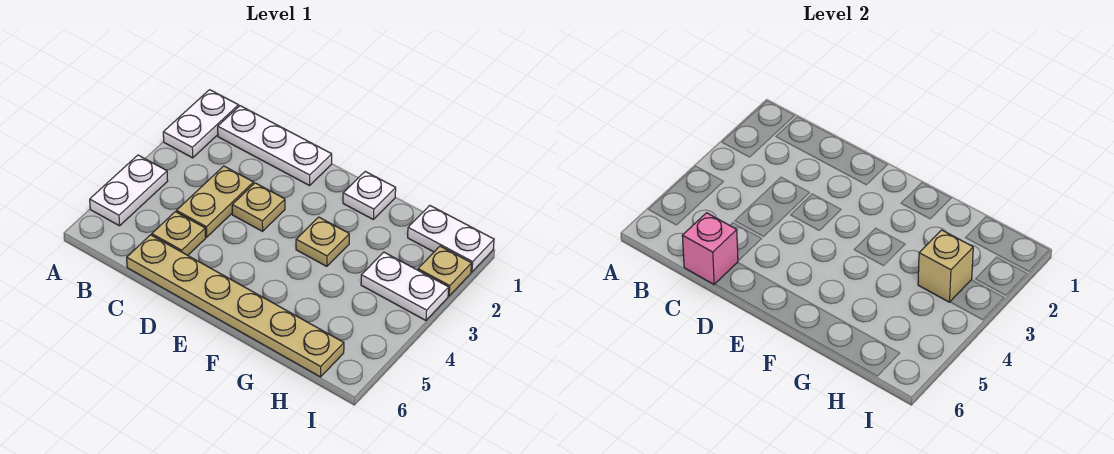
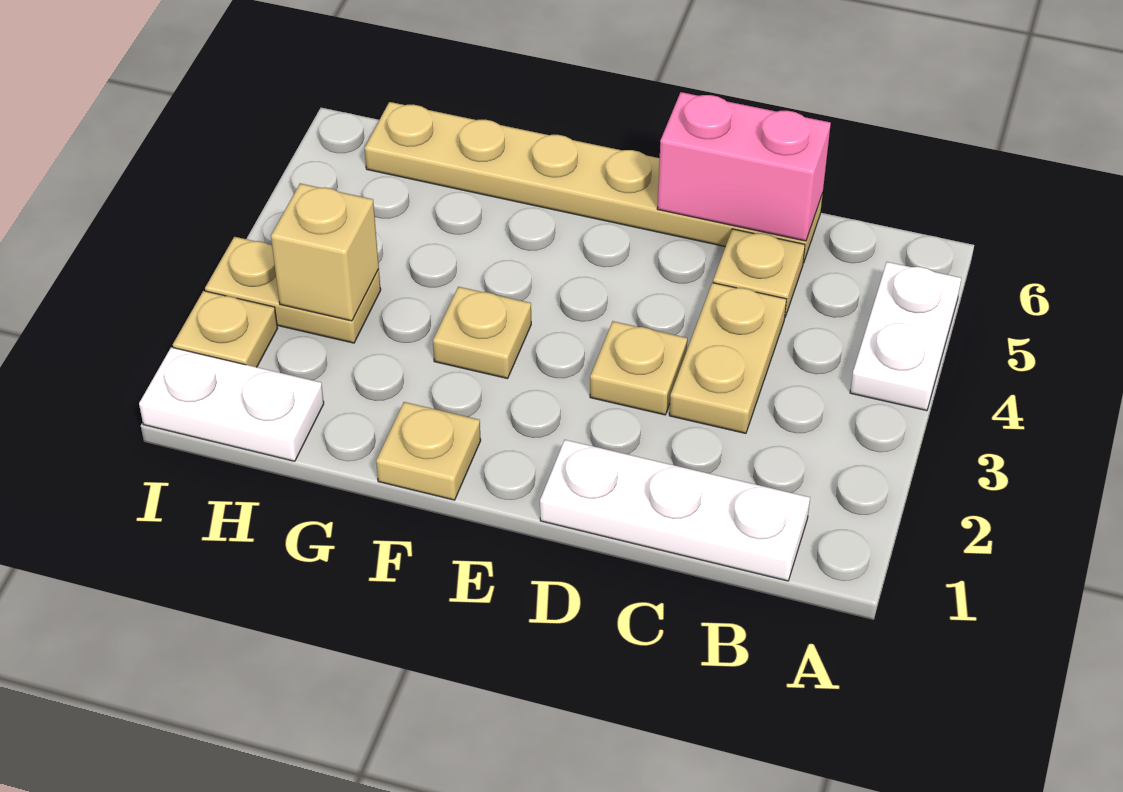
white plate A1:A2 level 1 -> none
pink brick C6 level 2 -> pink brick C6:D6 level 2
white plate F1 level 1 -> tan plate F1 level 1
white plate H3:I3 level 1 -> tan plate H3:I3 level 1

